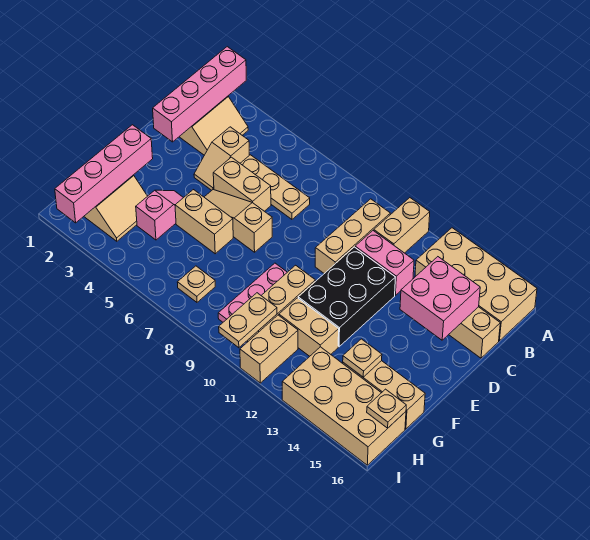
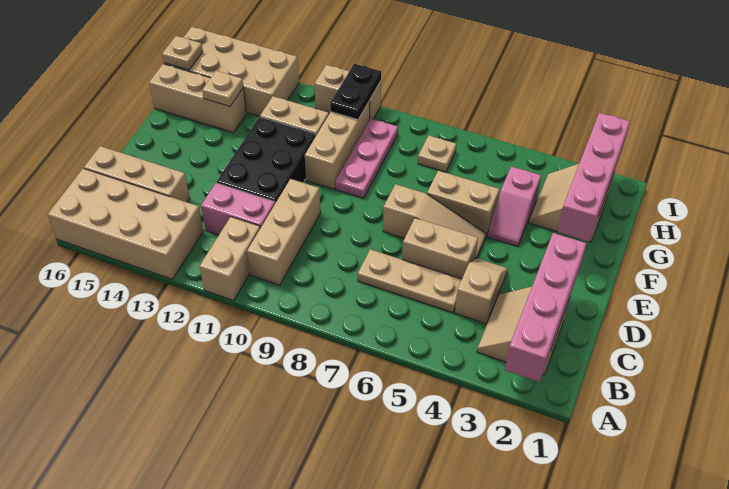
pink brick C14:D15 level 2 -> none
tan plate H10:I10 level 2 -> black plate H10:I10 level 2
tan brick H11:I11 level 1 -> tan brick I10:I11 level 1

